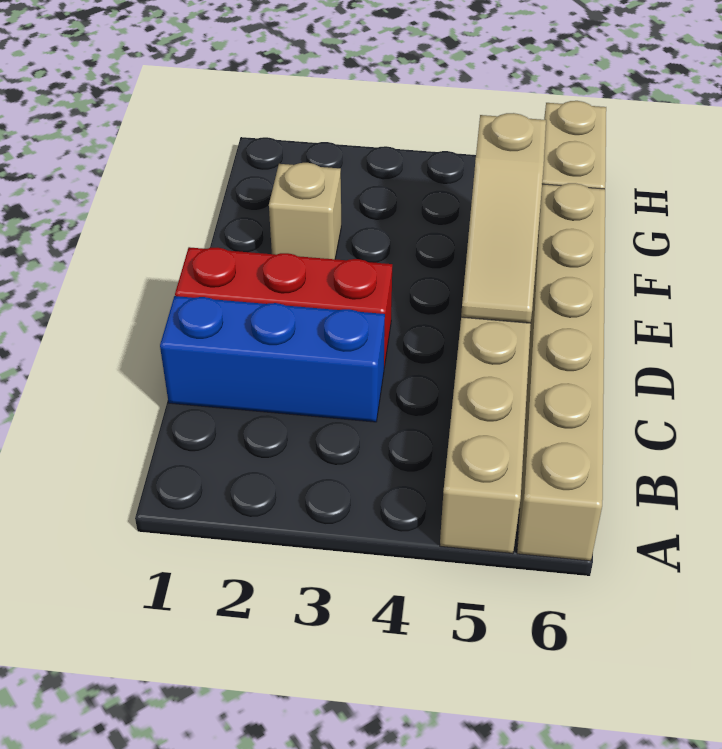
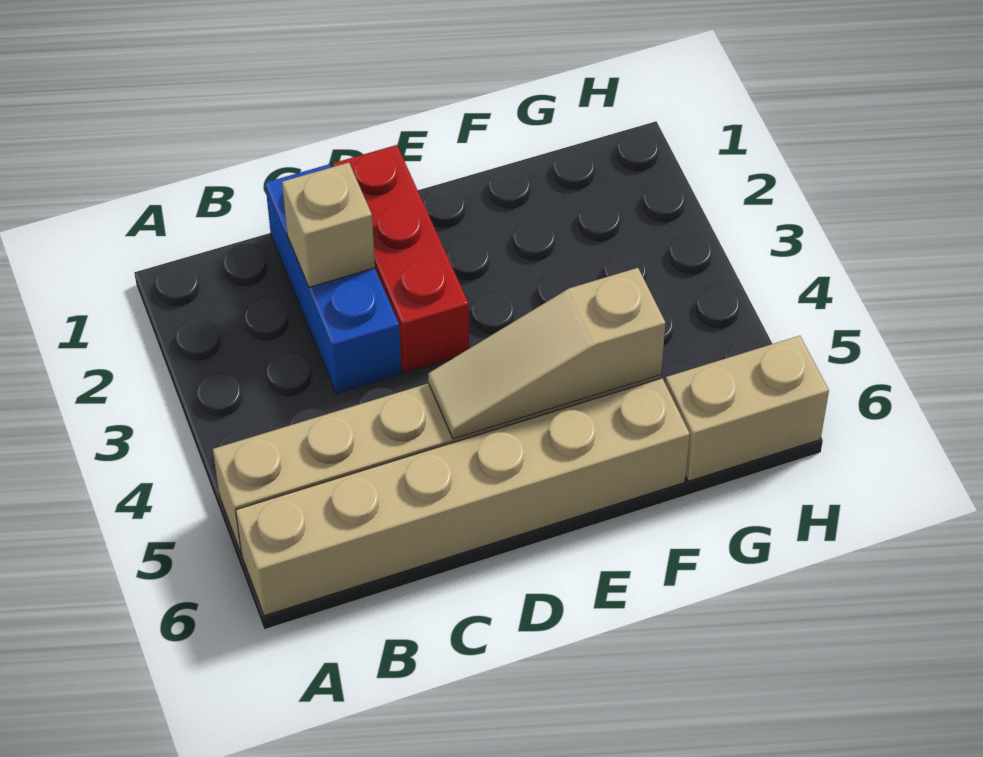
tan brick F2 level 1 -> tan brick C2 level 2

